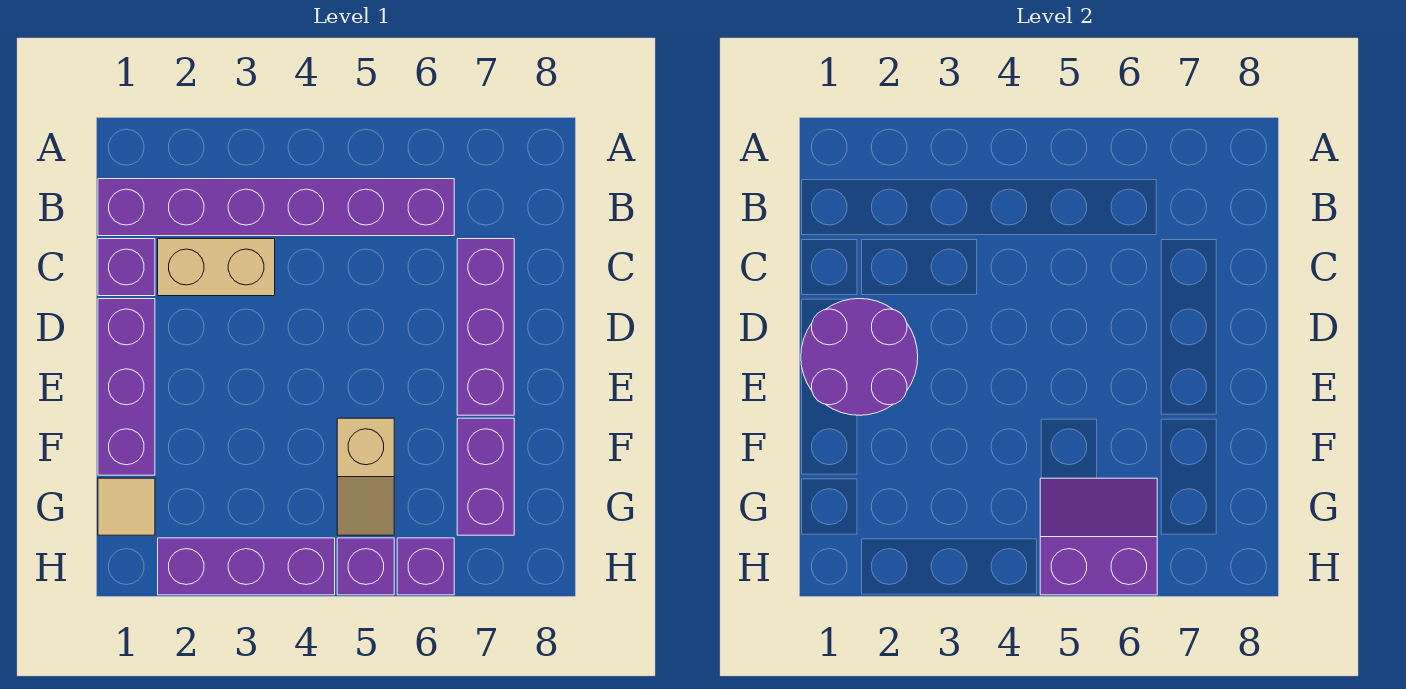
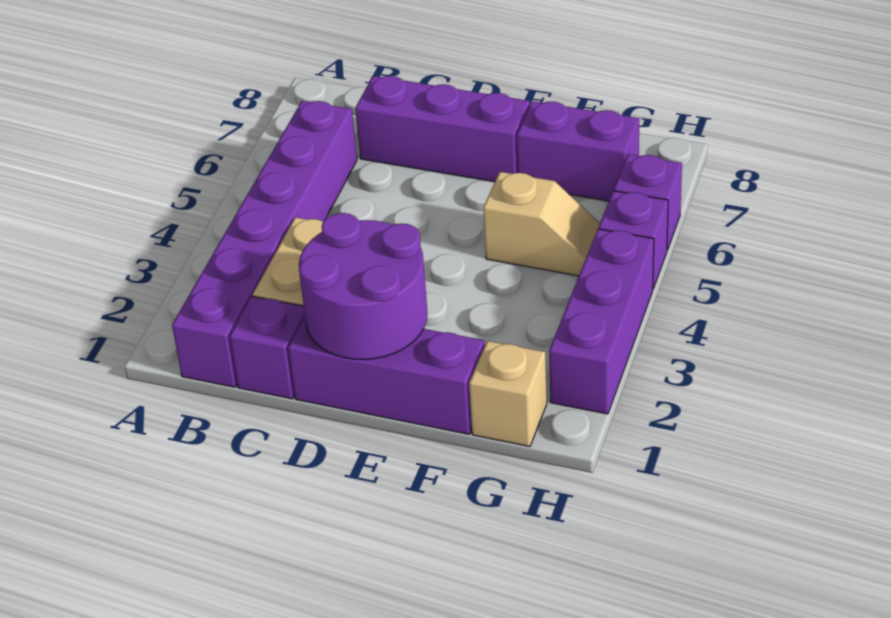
tan tile G1 level 1 -> tan brick G1 level 1
purple slope G5:H6 level 2 top H -> none

